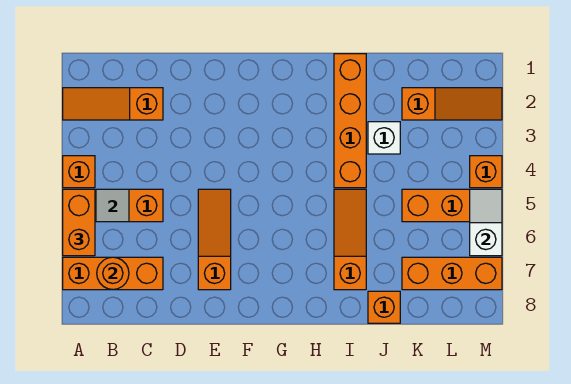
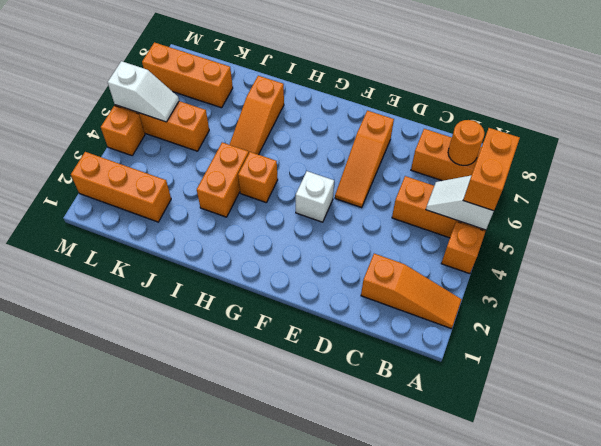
orange brick I1:I4 level 1 -> orange brick I3:I4 level 1
white brick J3 level 1 -> white brick F4 level 1
orange brick J8 level 1 -> orange brick H4 level 1
orange slope K2:M2 level 1 top K -> orange brick K2:M2 level 1
white slope M5:M6 level 2 top 6 -> white slope L5:M5 level 2 top M

